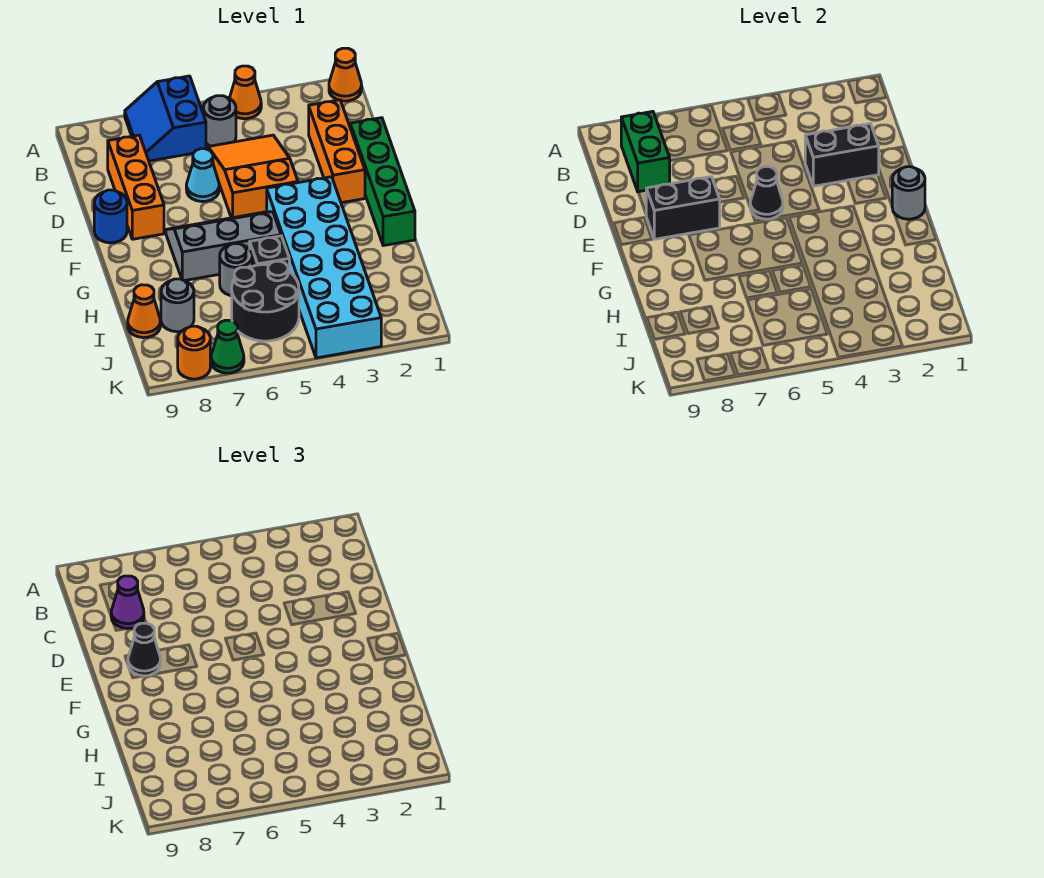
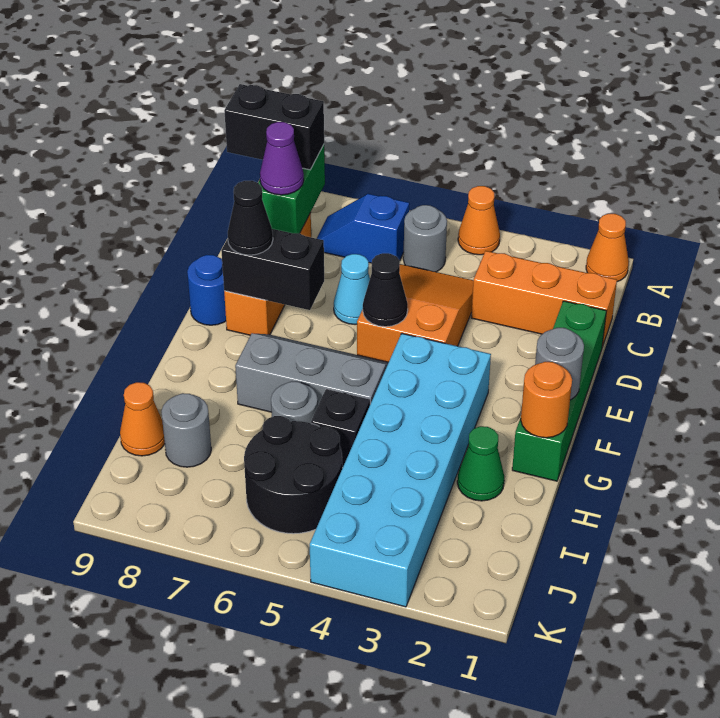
blue slope A6:B7 level 1 top 6 -> blue slope B6:B7 level 1 top 6
orange brick C2:E2 level 1 -> orange brick C1:C3 level 1
black brick D2:D3 level 2 -> black brick B8:B9 level 3
green cone K7 level 1 -> green cone H2 level 1
orange round brick K8 level 1 -> orange round brick G1 level 2

